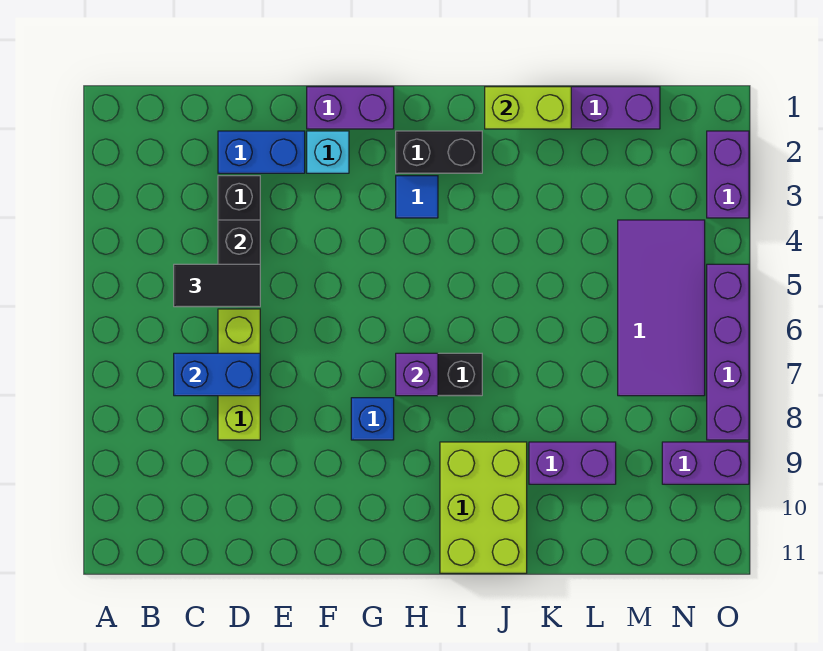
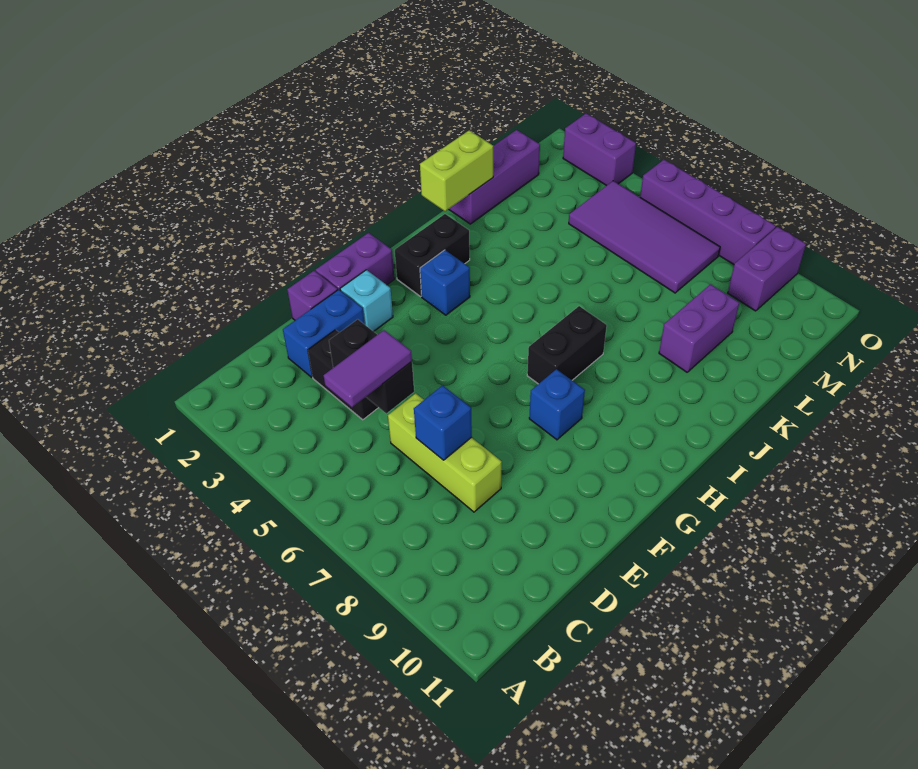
black tile C5:D5 level 3 -> purple tile C5:D5 level 3
blue brick C7:D7 level 2 -> blue brick D7 level 2
blue tile H3 level 1 -> blue brick H3 level 1
purple brick H7 level 2 -> purple brick E1 level 1
lime brick I9:J11 level 1 -> none

